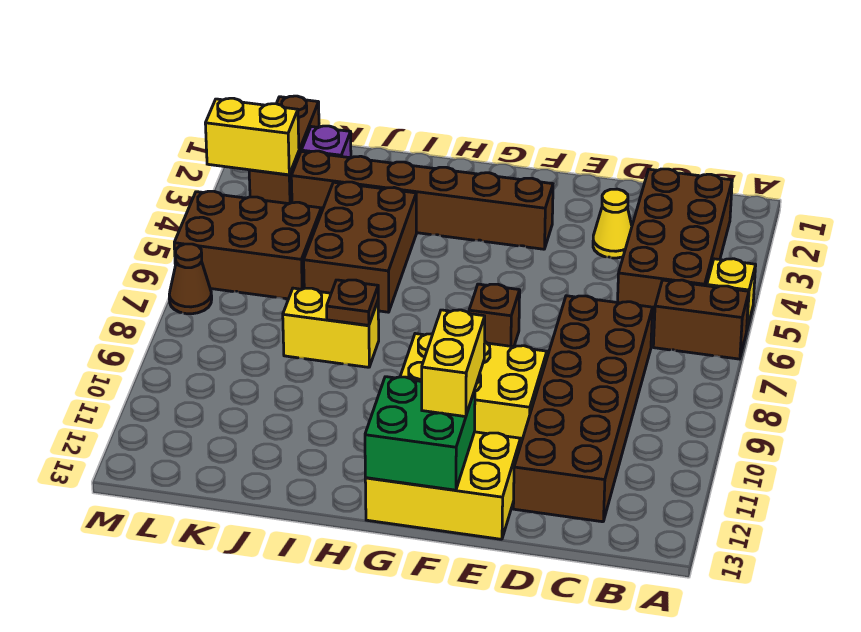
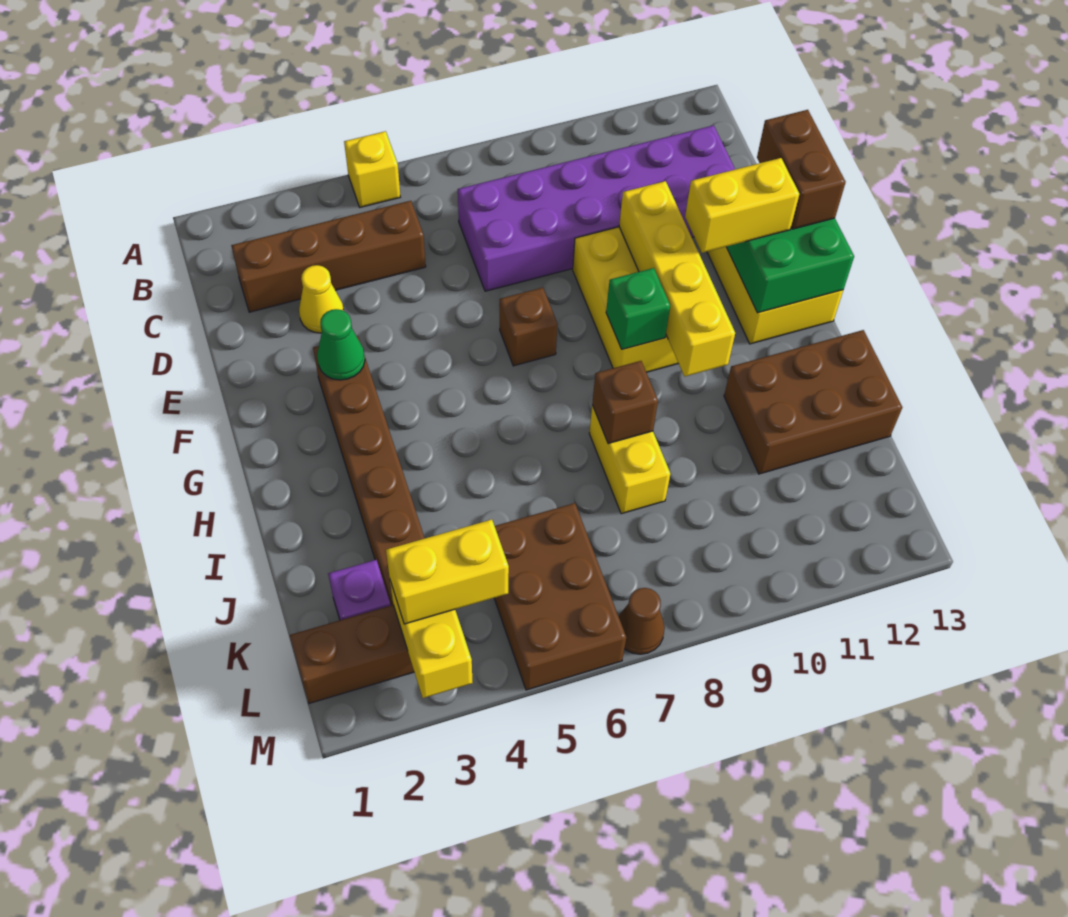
brown brick A6:B6 level 1 -> brown brick E13:F13 level 3
brown brick B2:C5 level 1 -> brown brick C2:C5 level 1
brown brick C7:D12 level 1 -> purple brick C7:D12 level 1
none -> yellow brick E10:H10 level 2
none -> green cone F3 level 2
none -> green brick G9 level 2
brown brick I4:J6 level 1 -> brown brick I11:J13 level 1
brown plate I8 level 2 -> brown brick I8 level 2
none -> yellow brick L3:L4 level 3

